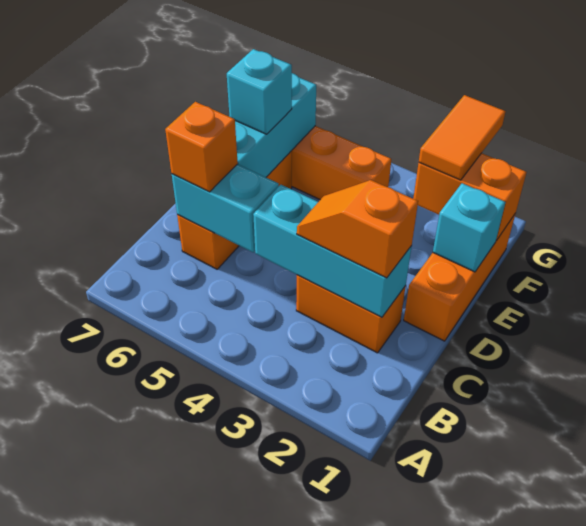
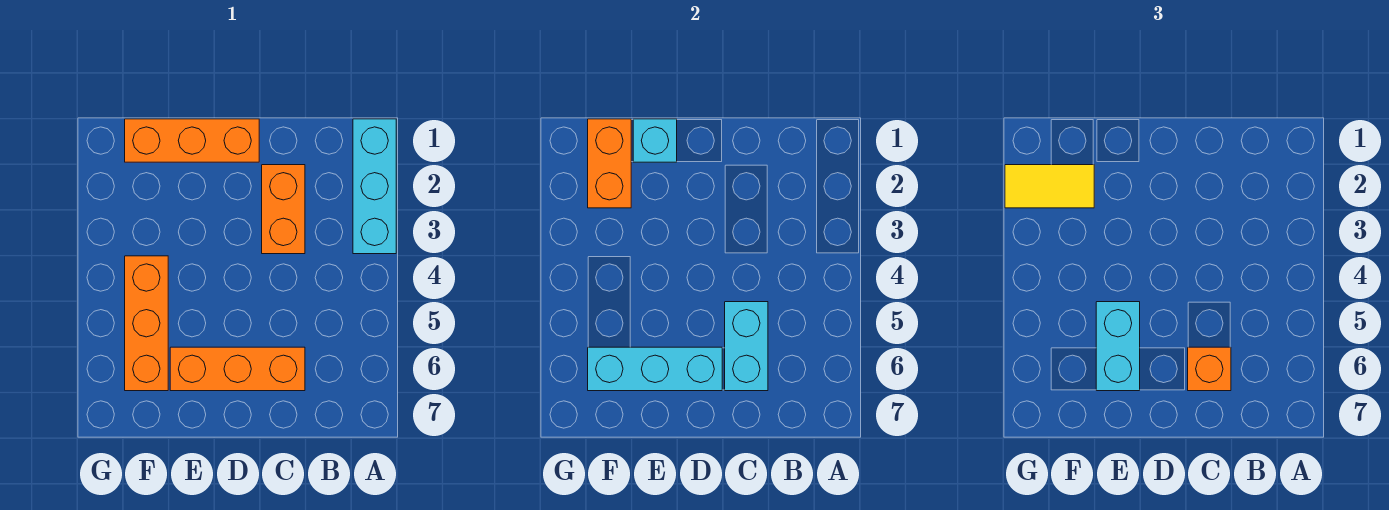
cyan brick C2:C4 level 2 -> cyan brick A1:A3 level 1
orange slope C2:C3 level 3 top 2 -> none
cyan brick E6 level 3 -> cyan brick E5:E6 level 3
orange tile F2:G2 level 3 -> yellow tile F2:G2 level 3

